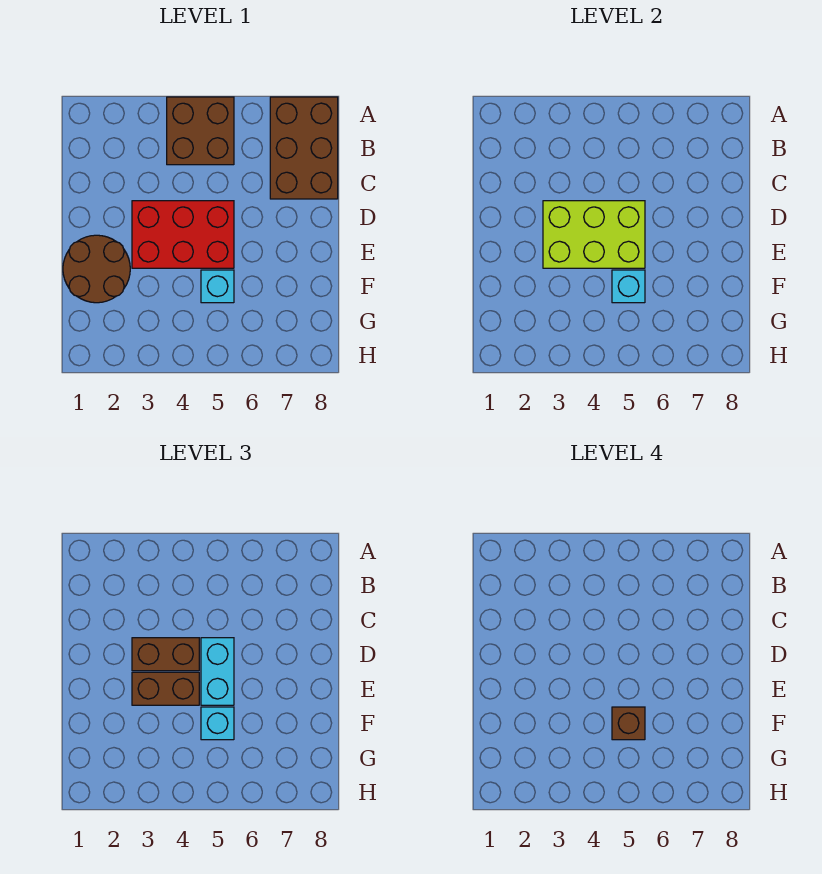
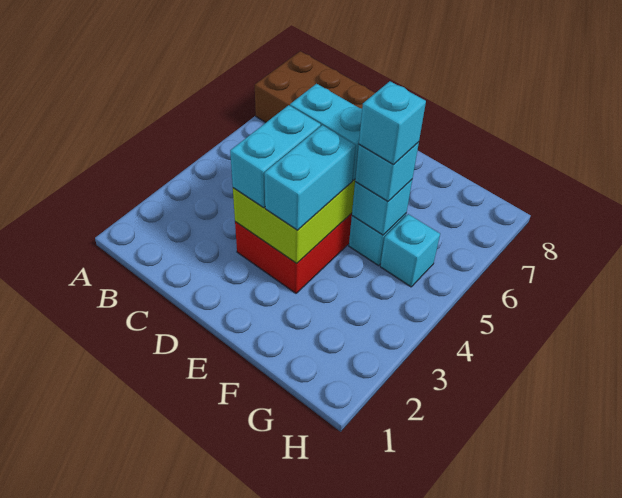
brown brick A4:B5 level 1 -> none
brown brick D3:D4 level 3 -> cyan brick D3:D4 level 3
brown round brick E1:F2 level 1 -> none
brown brick E3:E4 level 3 -> cyan brick E3:E4 level 3
brown brick F5 level 4 -> cyan brick F5 level 4
none -> cyan brick G5 level 1

